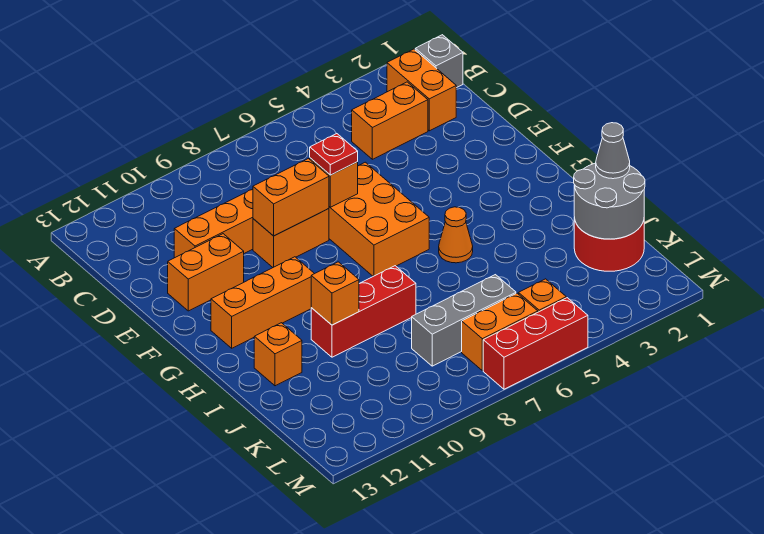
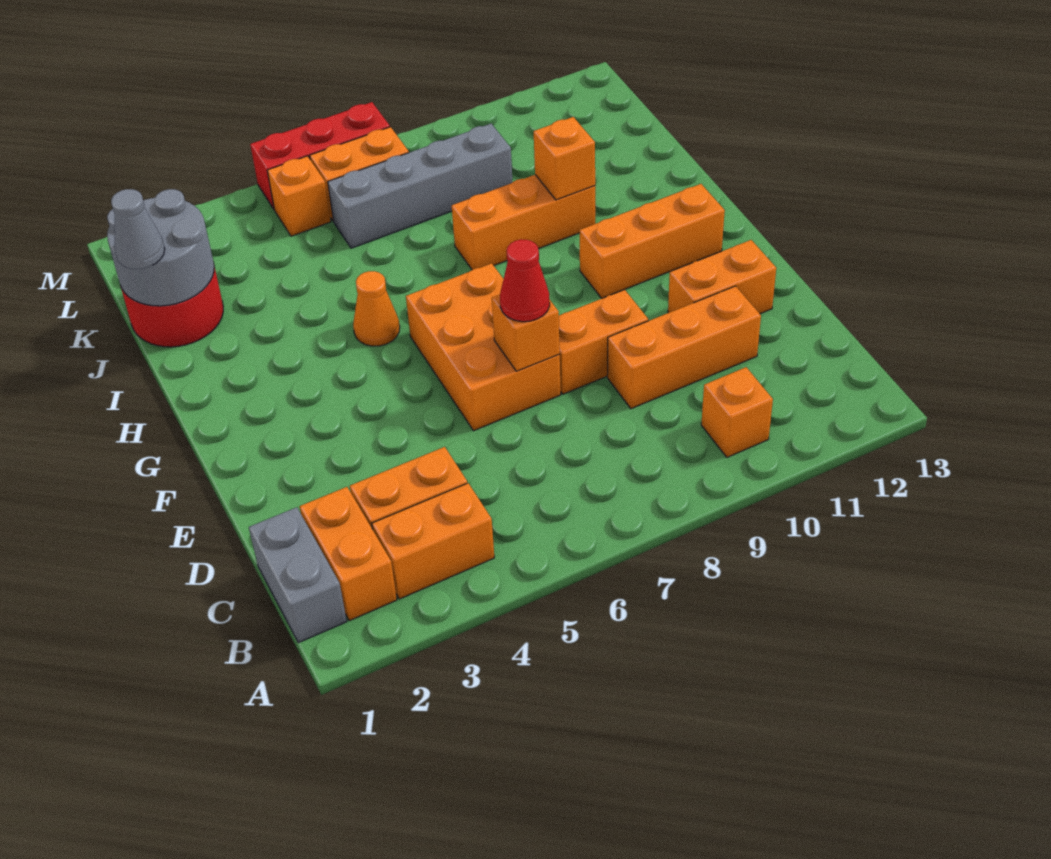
grey brick B1 level 1 -> grey brick B1:C1 level 1
red plate E7 level 3 -> red cone E7 level 3
orange brick E8:E9 level 2 -> orange brick B3:B4 level 1
red brick I8:I10 level 1 -> orange brick I8:I10 level 1
orange brick I12 level 1 -> orange brick B10 level 1
grey brick K6:K8 level 1 -> grey brick K6:K9 level 1

